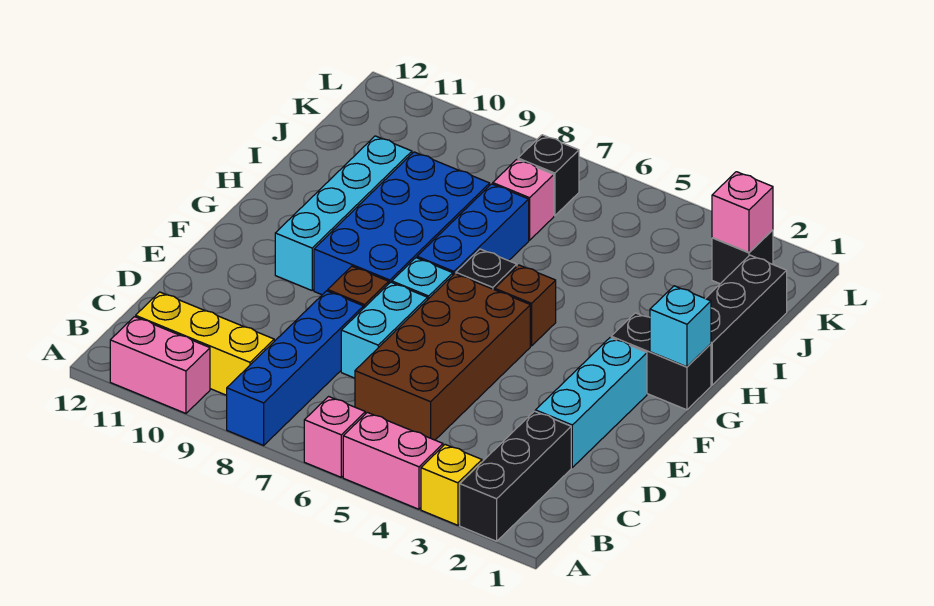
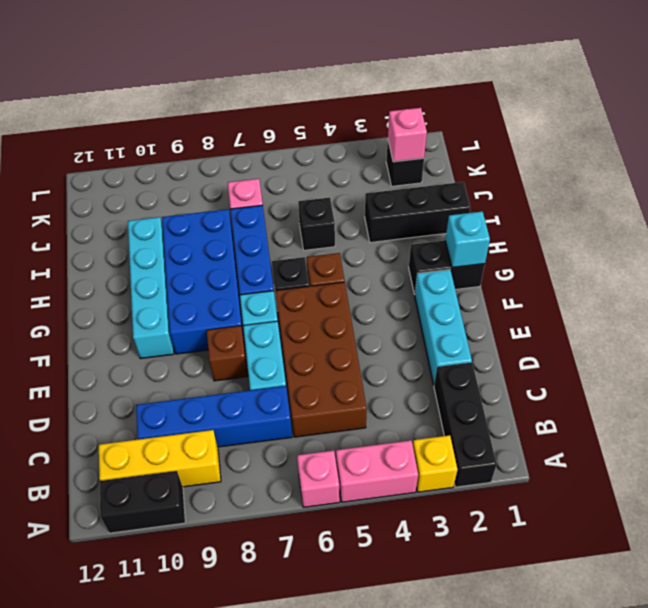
blue brick A8:D8 level 1 -> blue brick C7:C10 level 1
pink brick A10:A11 level 1 -> black brick A10:A11 level 1
black brick H1:J1 level 1 -> black brick I1:I3 level 1
black brick K7 level 1 -> black brick I5 level 1

